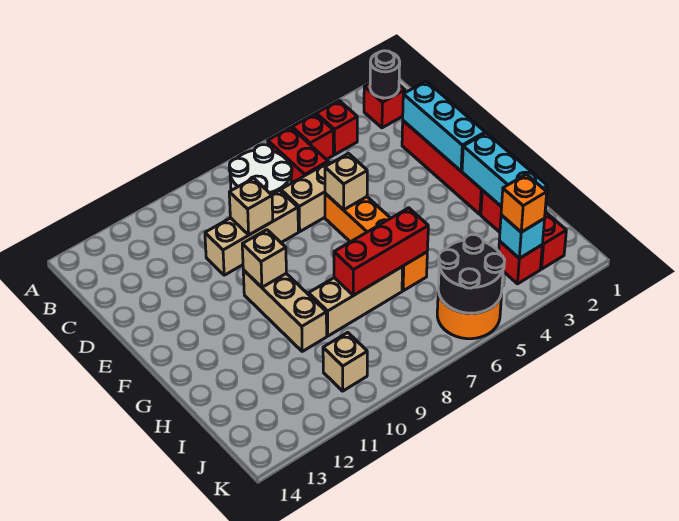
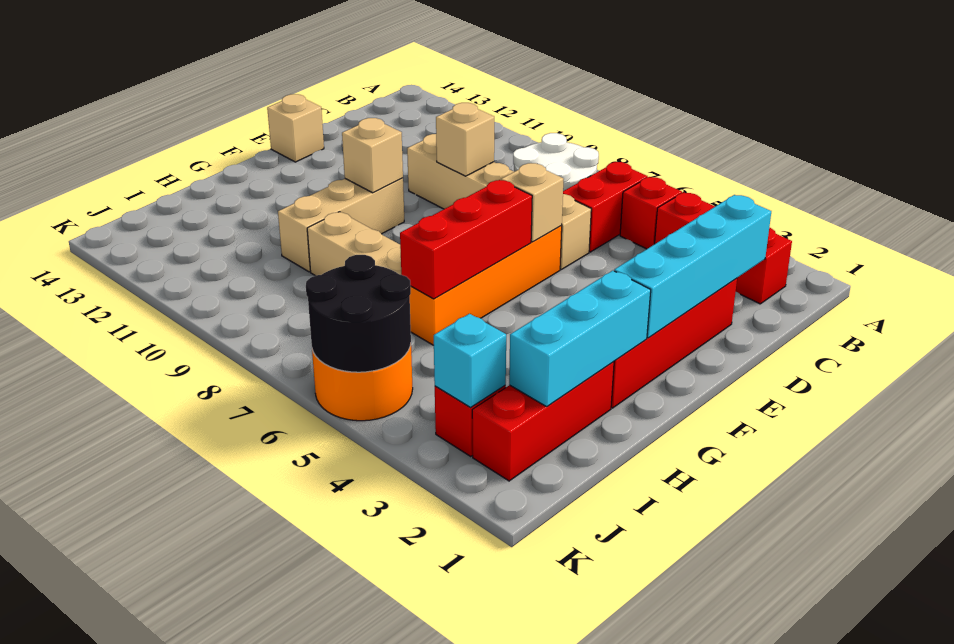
black round brick B2 level 2 -> none
cyan brick D2:F2 level 2 -> cyan brick C2:F2 level 2
red brick H6:H8 level 2 -> red brick F6:H6 level 2
orange brick J3 level 3 -> none
tan brick J10 level 1 -> tan brick E14 level 1

